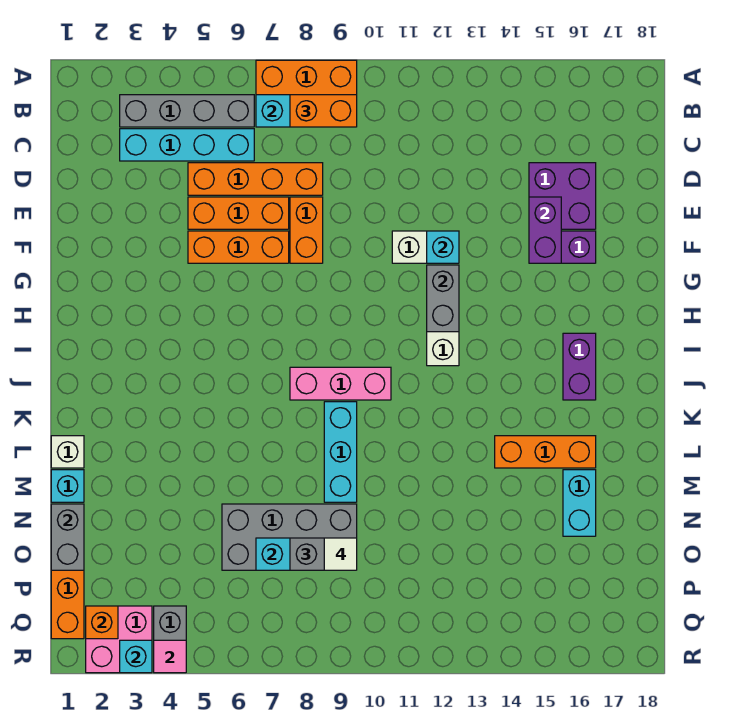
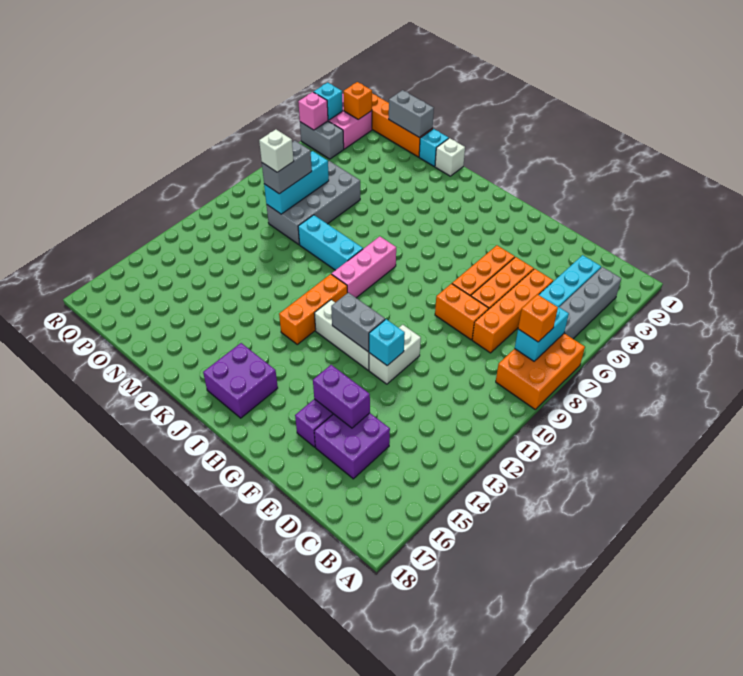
orange brick B8:B9 level 3 -> orange brick B8 level 3
purple brick I16:J16 level 1 -> purple brick I16:J17 level 1
orange brick L14:L16 level 1 -> orange brick J11:J13 level 1
cyan brick M16:N16 level 1 -> none
white tile O9 level 4 -> white brick O9 level 4
pink tile R4 level 2 -> pink brick R4 level 2

